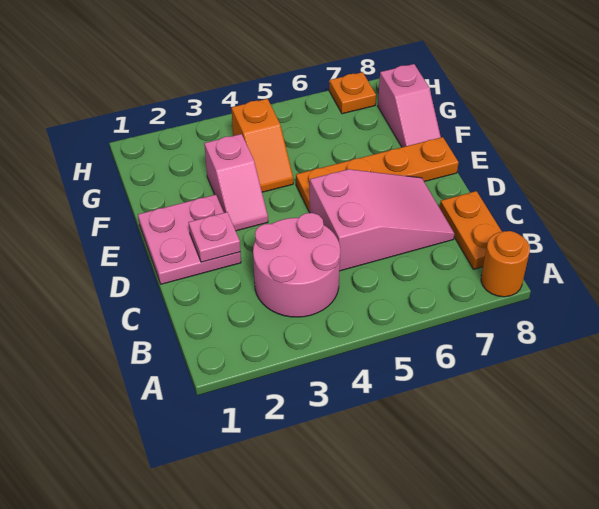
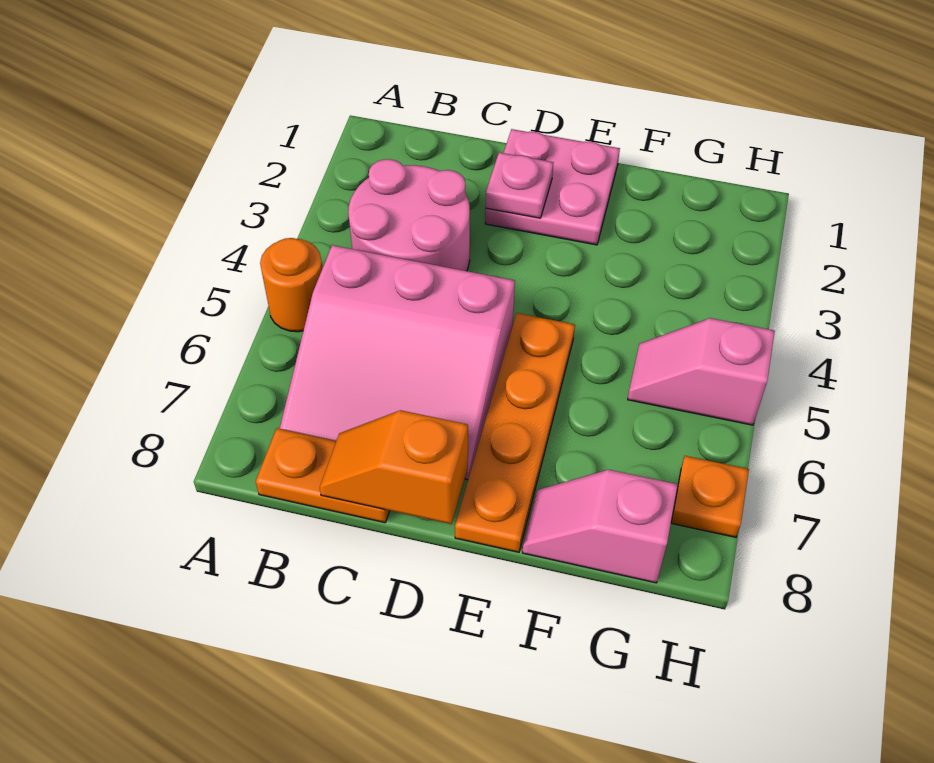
orange round brick A8 level 1 -> orange round brick A5 level 1
pink slope C5:D7 level 1 top 5 -> pink slope B5:D7 level 1 top 5
pink slope E3:F3 level 1 top F -> pink slope G5:H5 level 1 top H
orange slope F4:G4 level 1 top G -> orange slope C8:D8 level 2 top D

